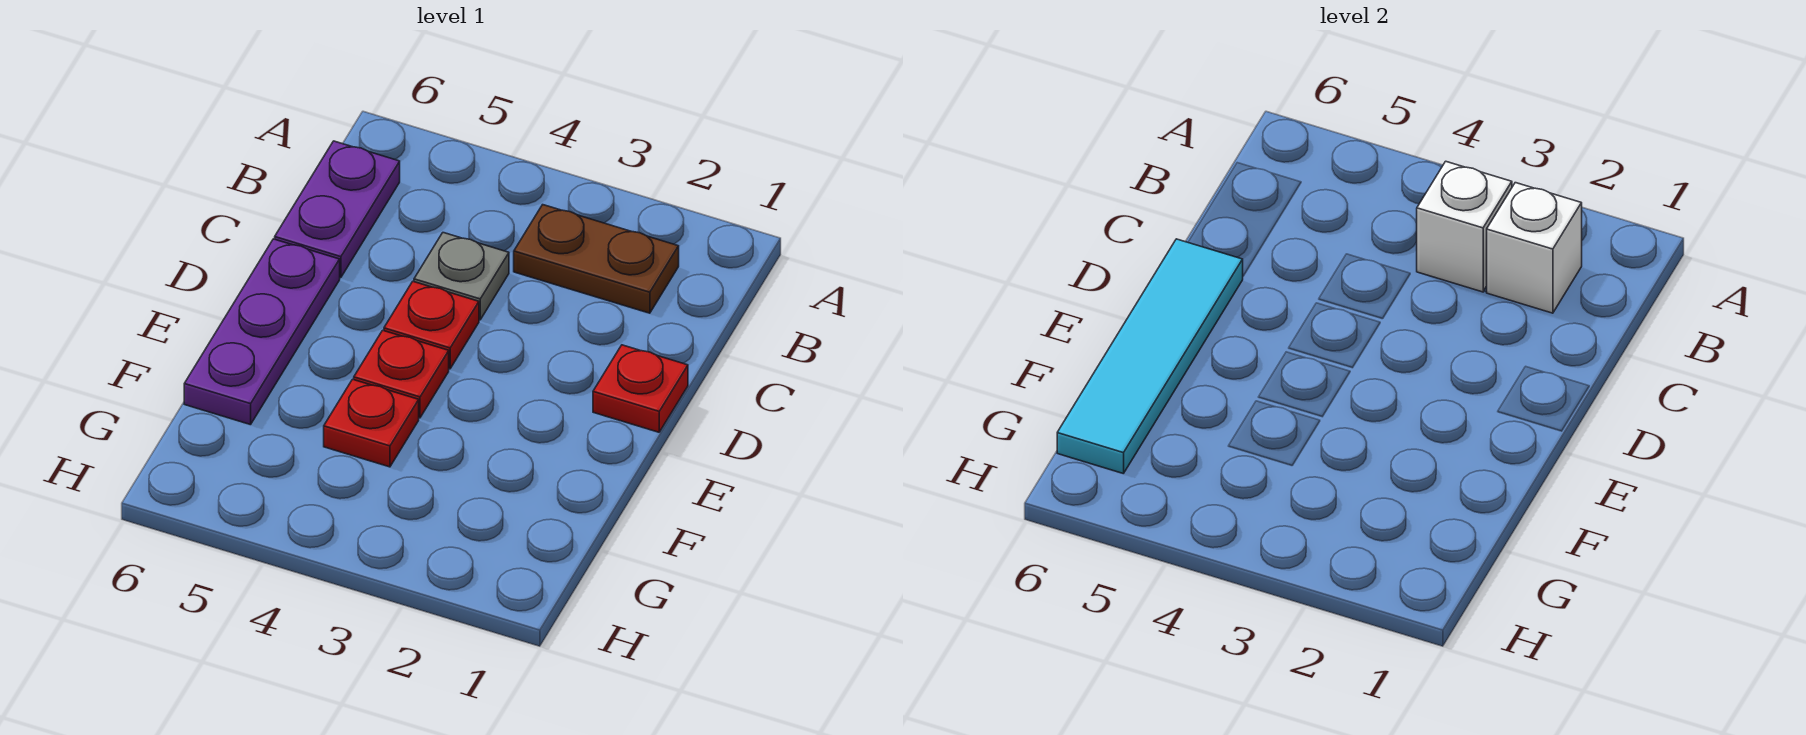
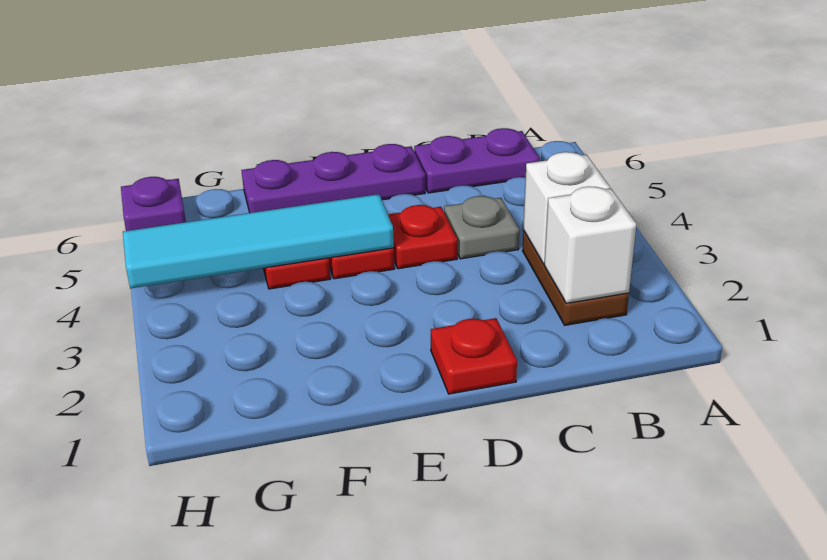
cyan tile D6:G6 level 2 -> cyan tile E4:H4 level 2
none -> purple plate H6 level 1

